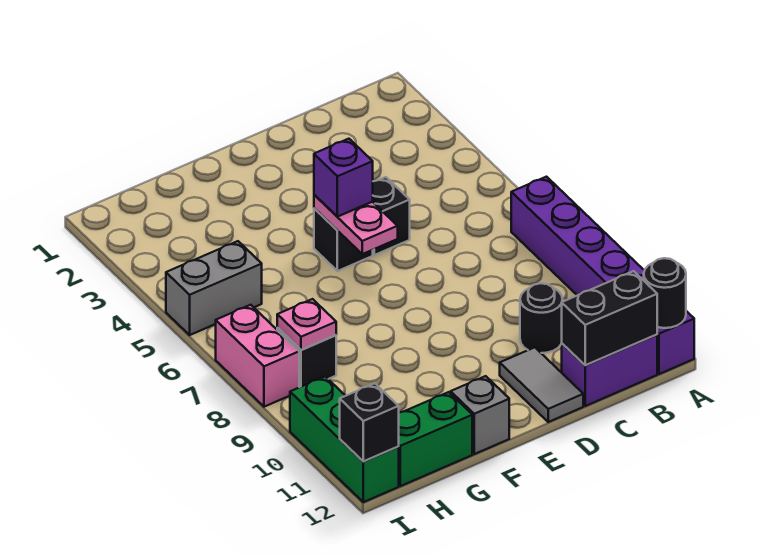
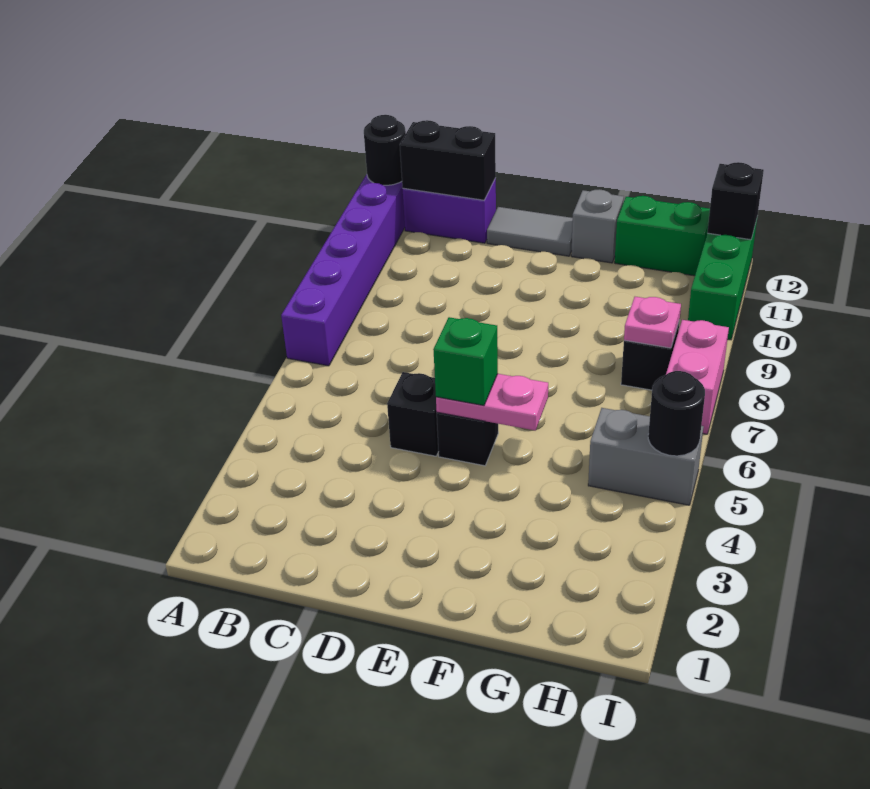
black round brick C10 level 1 -> black round brick I5 level 2
grey tile D11:D12 level 1 -> grey tile D12:E12 level 1
pink plate E5:E6 level 2 -> pink plate E5:F5 level 2
purple brick E5 level 3 -> green brick E5 level 3

